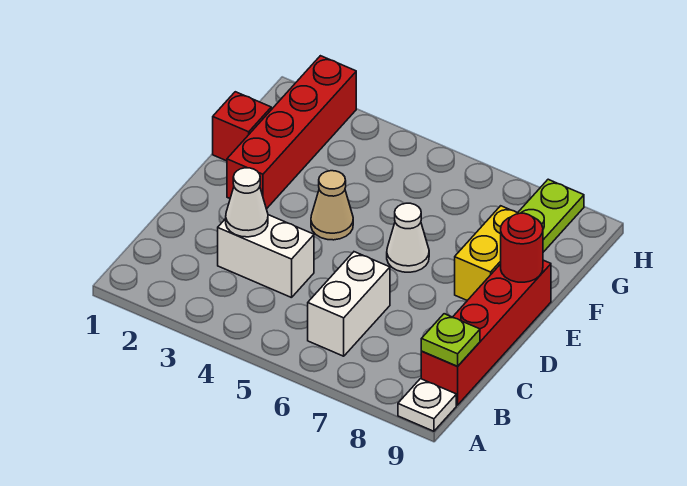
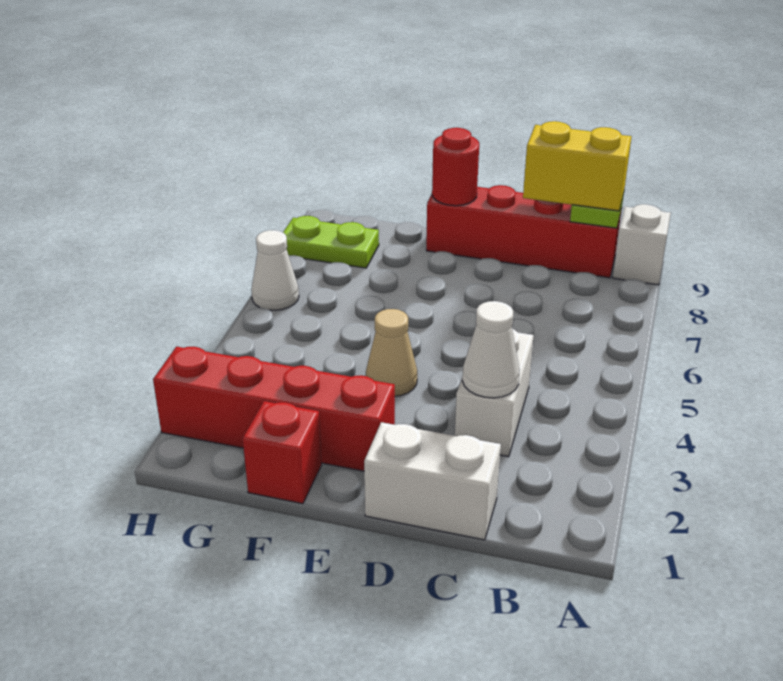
white plate A9 level 1 -> white brick A9 level 1
white brick B6:C6 level 1 -> white brick C1:D1 level 1
white cone E6 level 1 -> white cone H6 level 1
yellow brick E8:F8 level 1 -> yellow brick B9:C9 level 3

